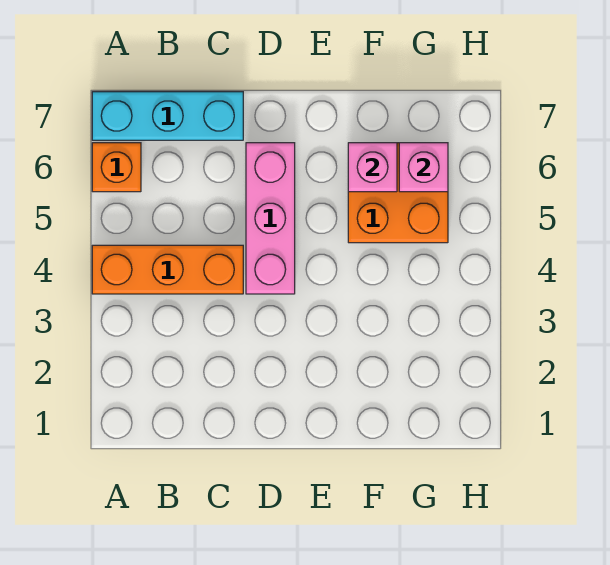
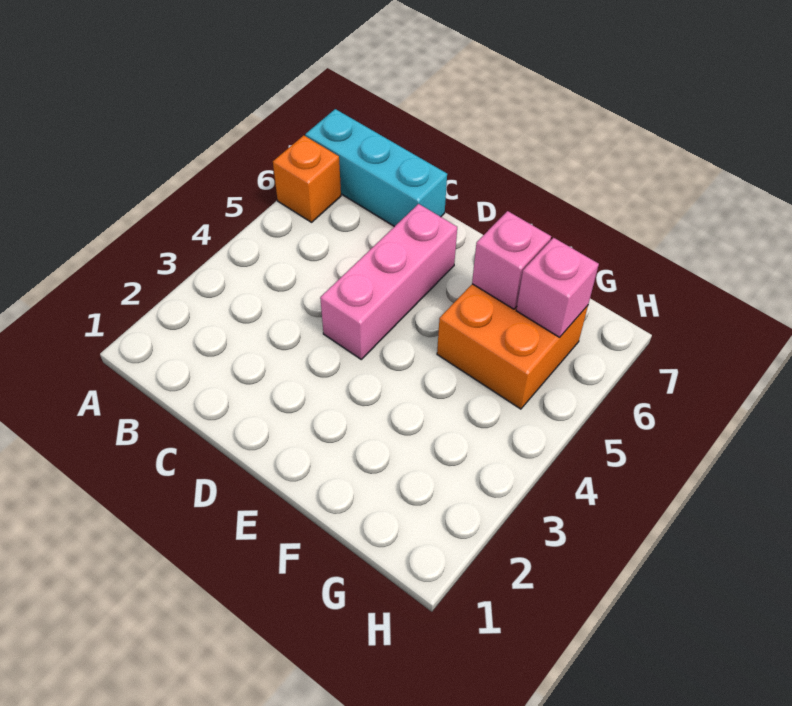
orange brick A4:C4 level 1 -> none

